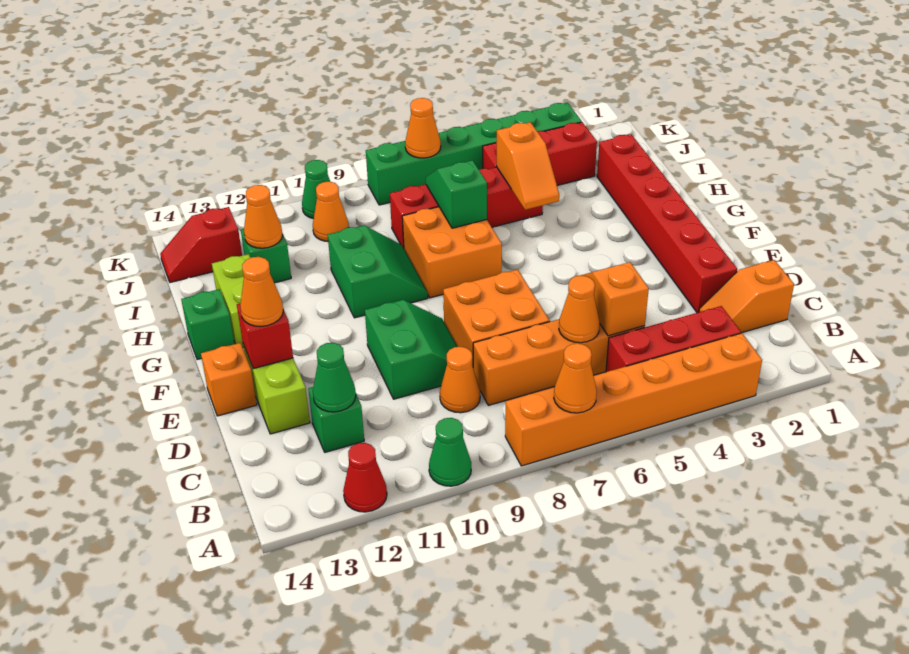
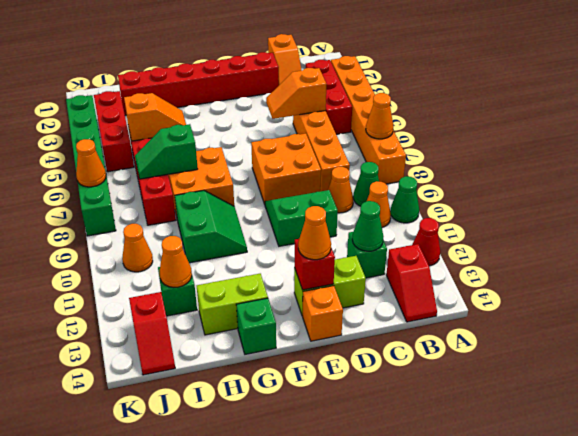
none -> red slope B13:B14 level 1 top 13
orange cone C6 level 2 -> orange cone B10 level 1
green slope G9:H10 level 1 top 10 -> green slope G9:H10 level 1 top H
green cone K10 level 1 -> green cone B9 level 1

